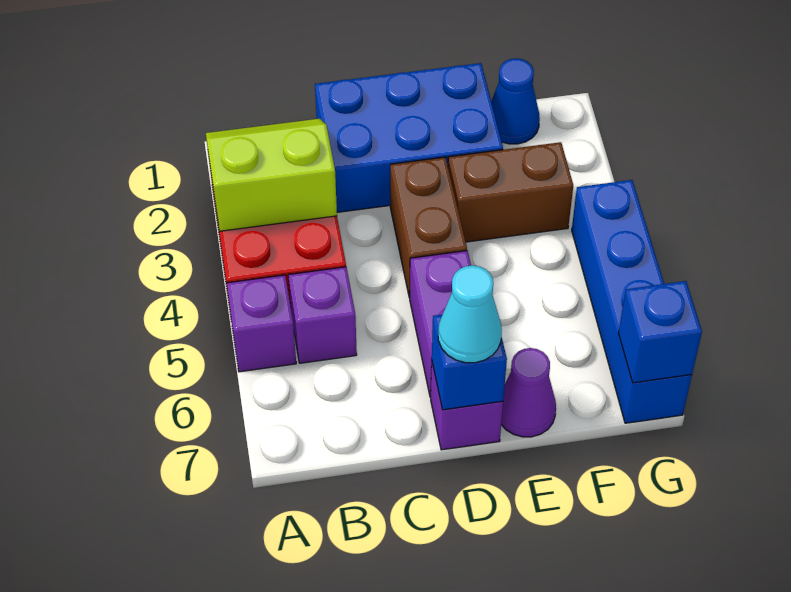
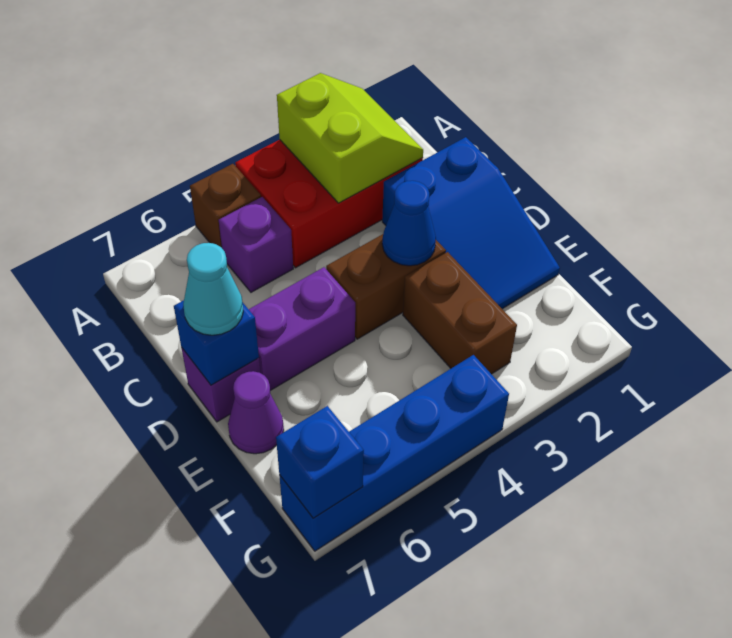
purple brick A5 level 1 -> brown brick A5 level 1
blue brick C1:E2 level 1 -> blue slope C1:E2 level 1 top C
blue cone F1 level 1 -> blue cone D3 level 2

